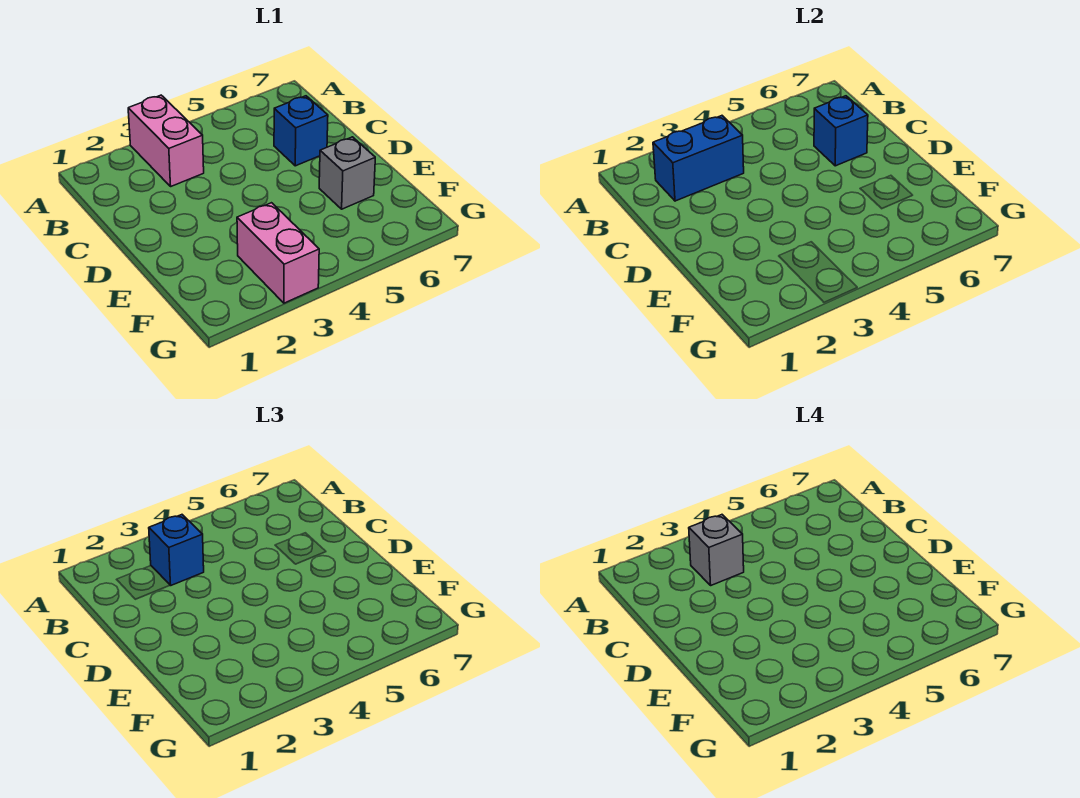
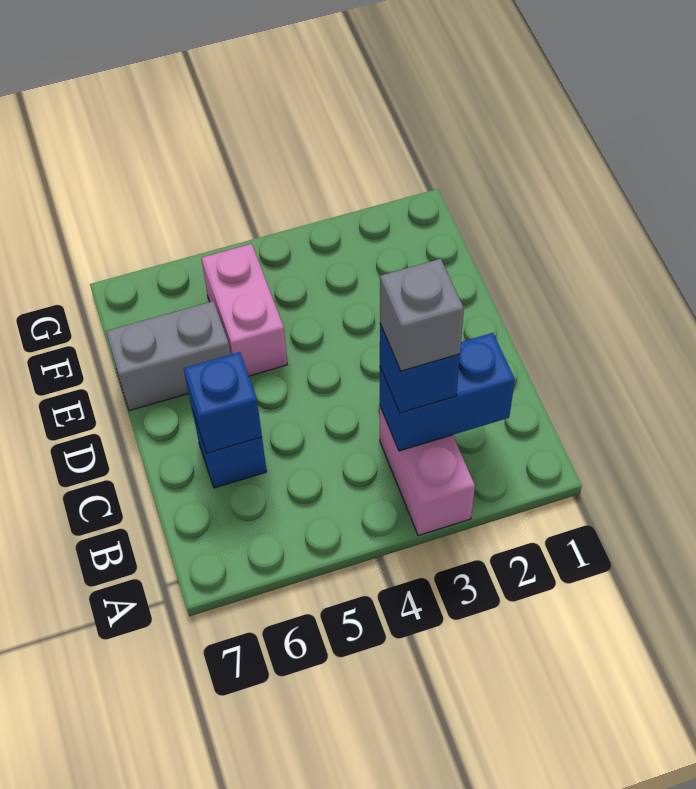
grey brick E6 level 1 -> grey brick E6:E7 level 1
pink brick F3:G3 level 1 -> pink brick E5:F5 level 1

